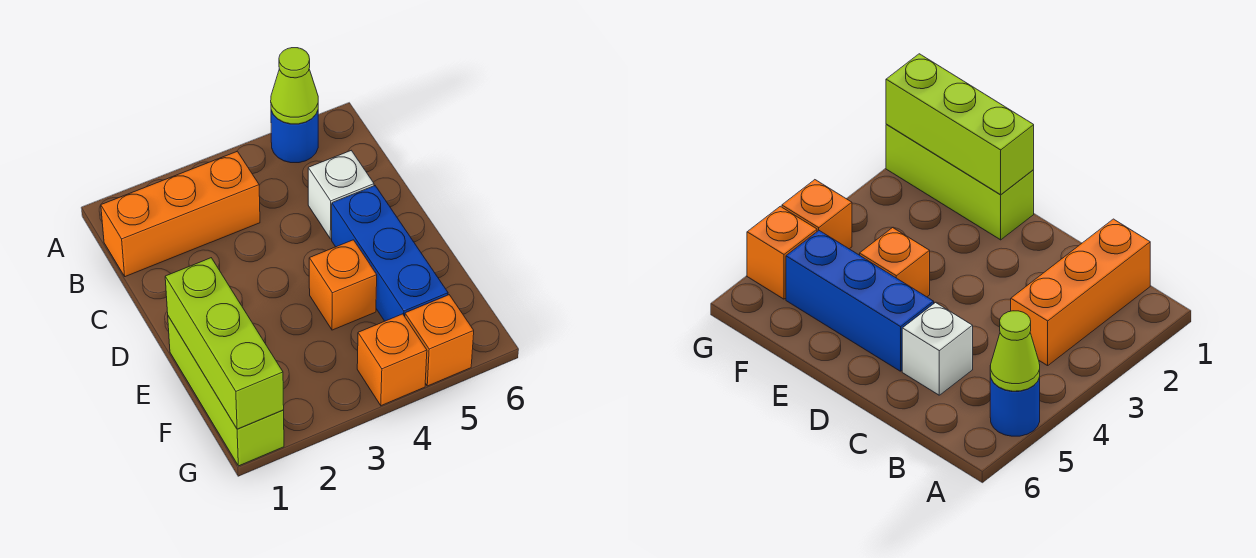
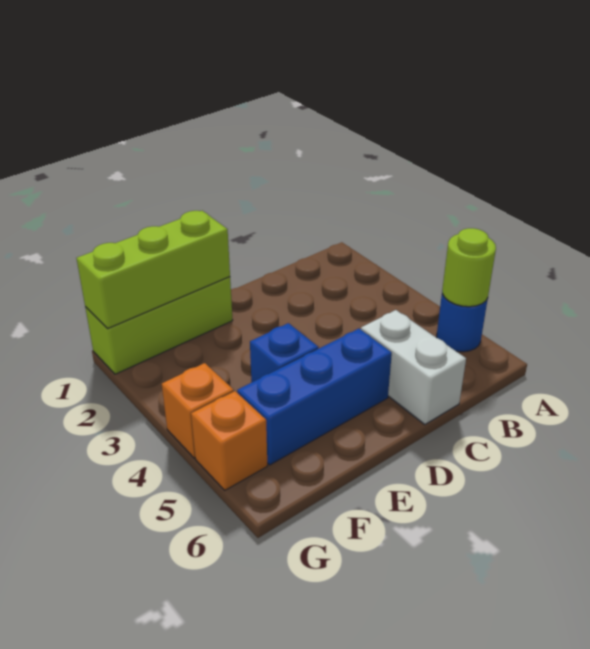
lime cone A5 level 2 -> lime round brick A5 level 2
orange brick B1:B3 level 1 -> none
white brick C5 level 1 -> white brick C5:C6 level 1
orange brick E4 level 1 -> blue brick E4 level 1

